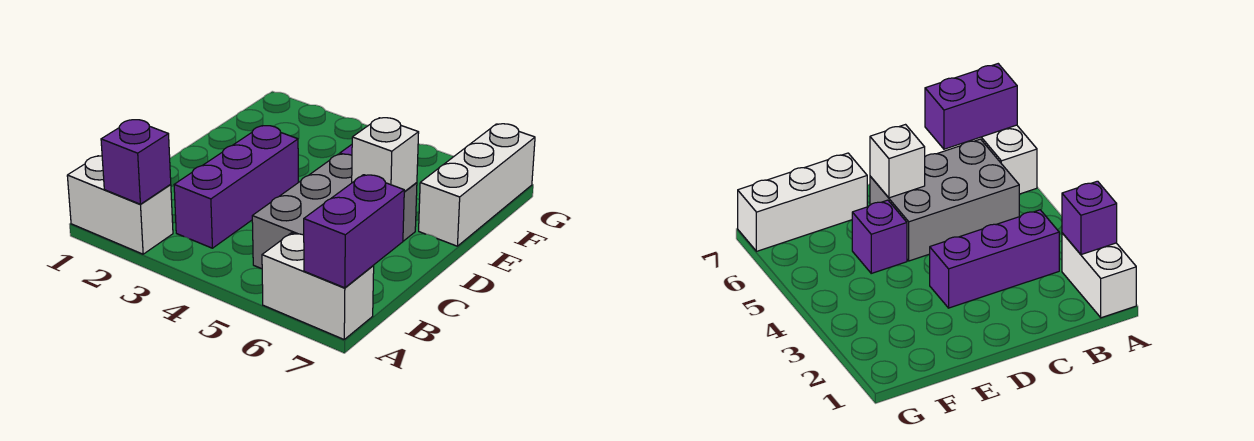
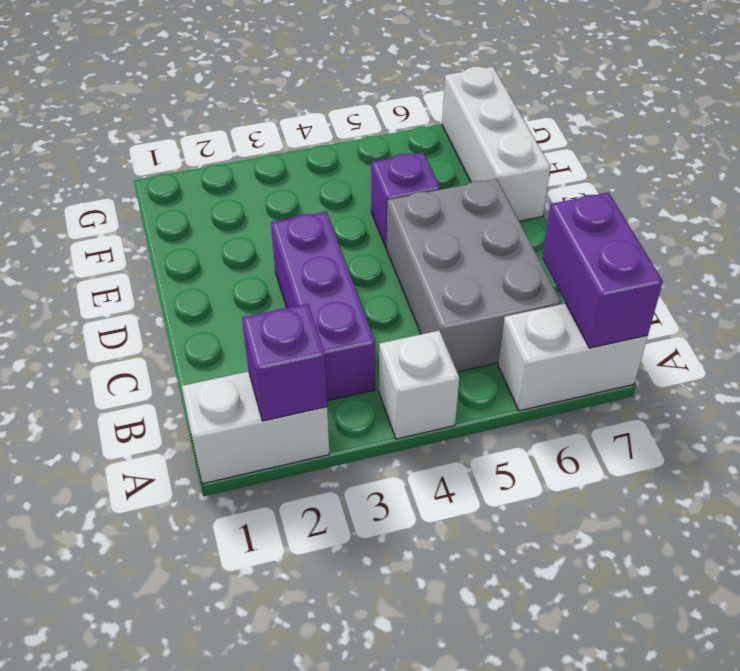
white brick D6 level 2 -> white brick A4 level 1

